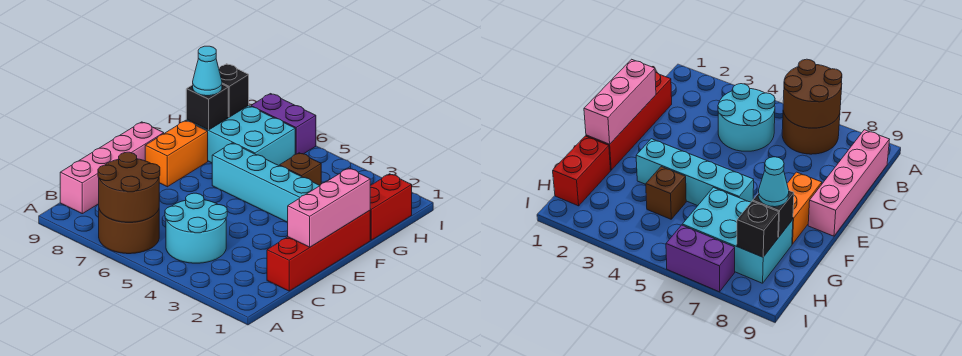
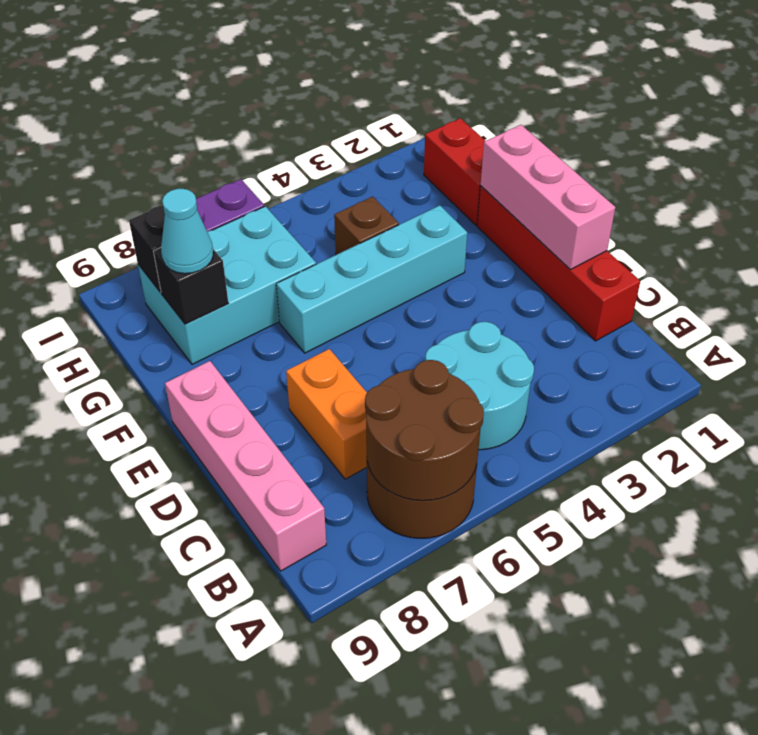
orange brick E8:F8 level 1 -> orange brick C7:D7 level 1

